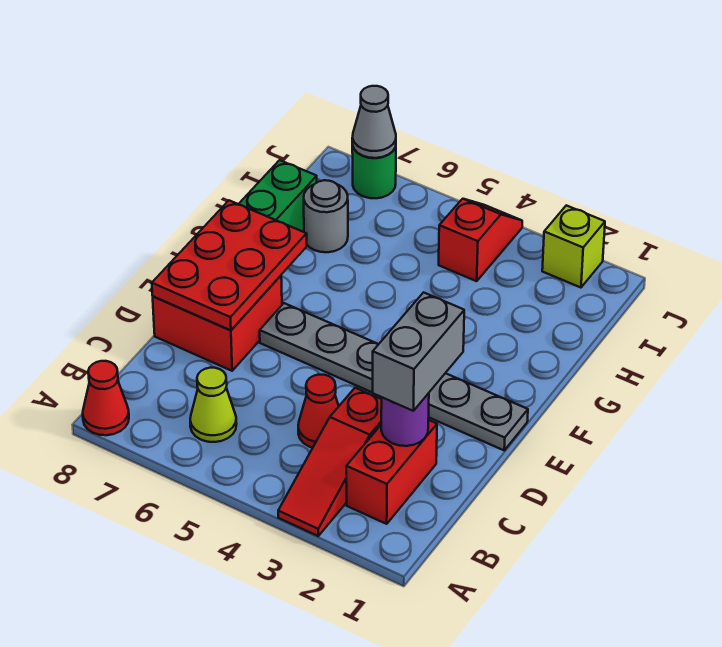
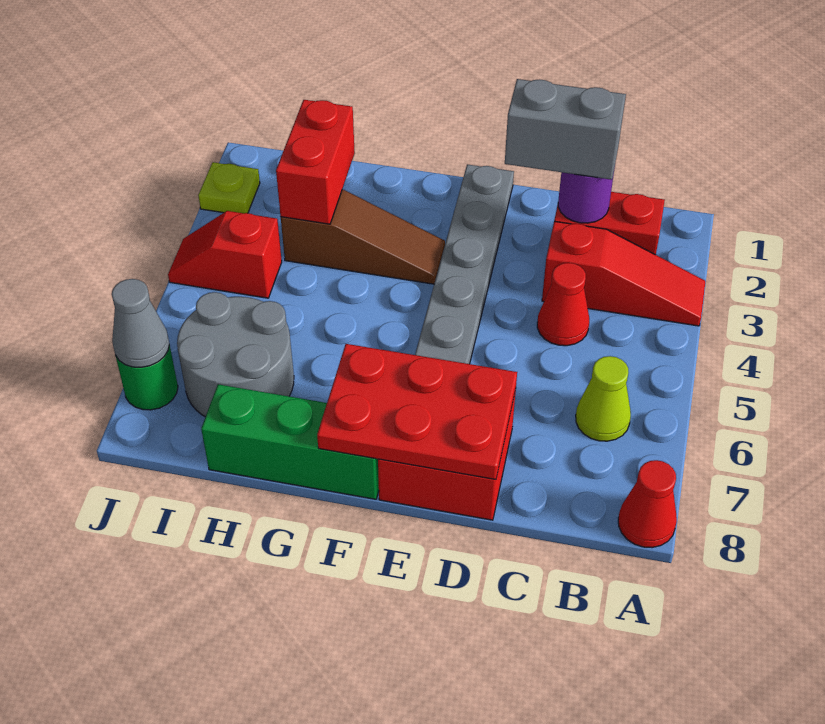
none -> brown slope F3:H3 level 1 top H
none -> red brick H2:H3 level 2
grey round brick H7 level 1 -> grey round brick H6:I7 level 1
lime brick J2 level 1 -> lime plate J2 level 1

